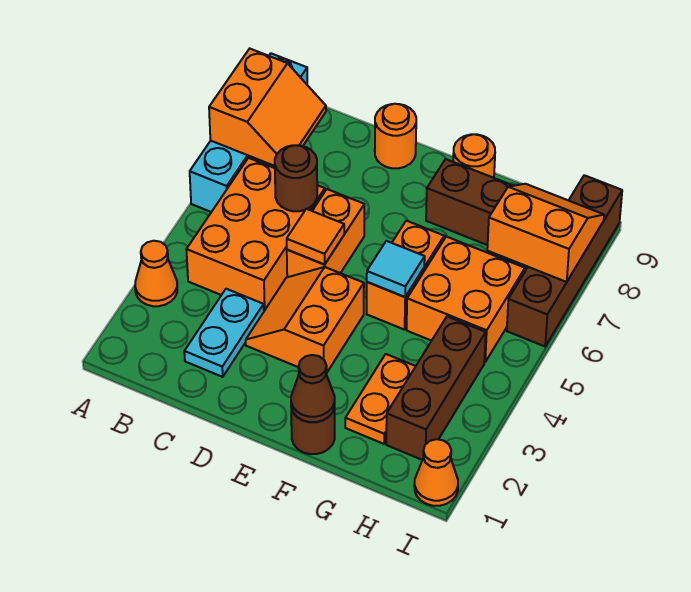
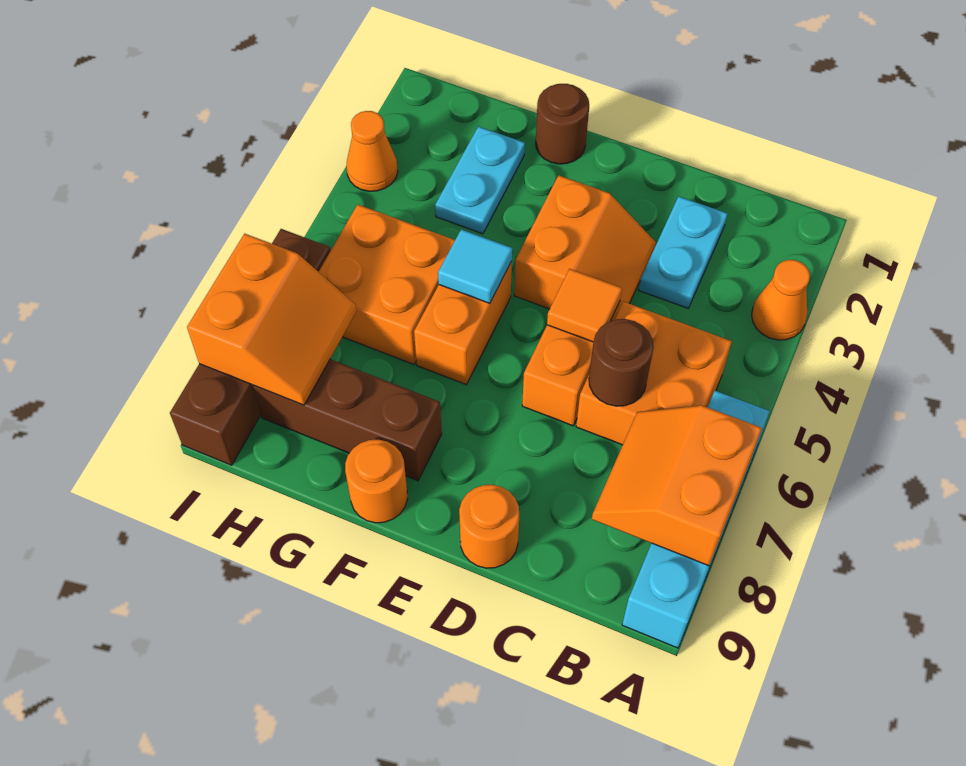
orange brick B4:C6 level 1 -> orange brick B5:C6 level 1
brown cone F1 level 2 -> none
orange plate G2:G3 level 1 -> cyan plate G2:G3 level 1
brown brick H2:H4 level 1 -> none
orange slope H7:I8 level 2 top 7 -> orange slope H7:I8 level 2 top I
orange cone I1 level 1 -> orange cone I3 level 1

